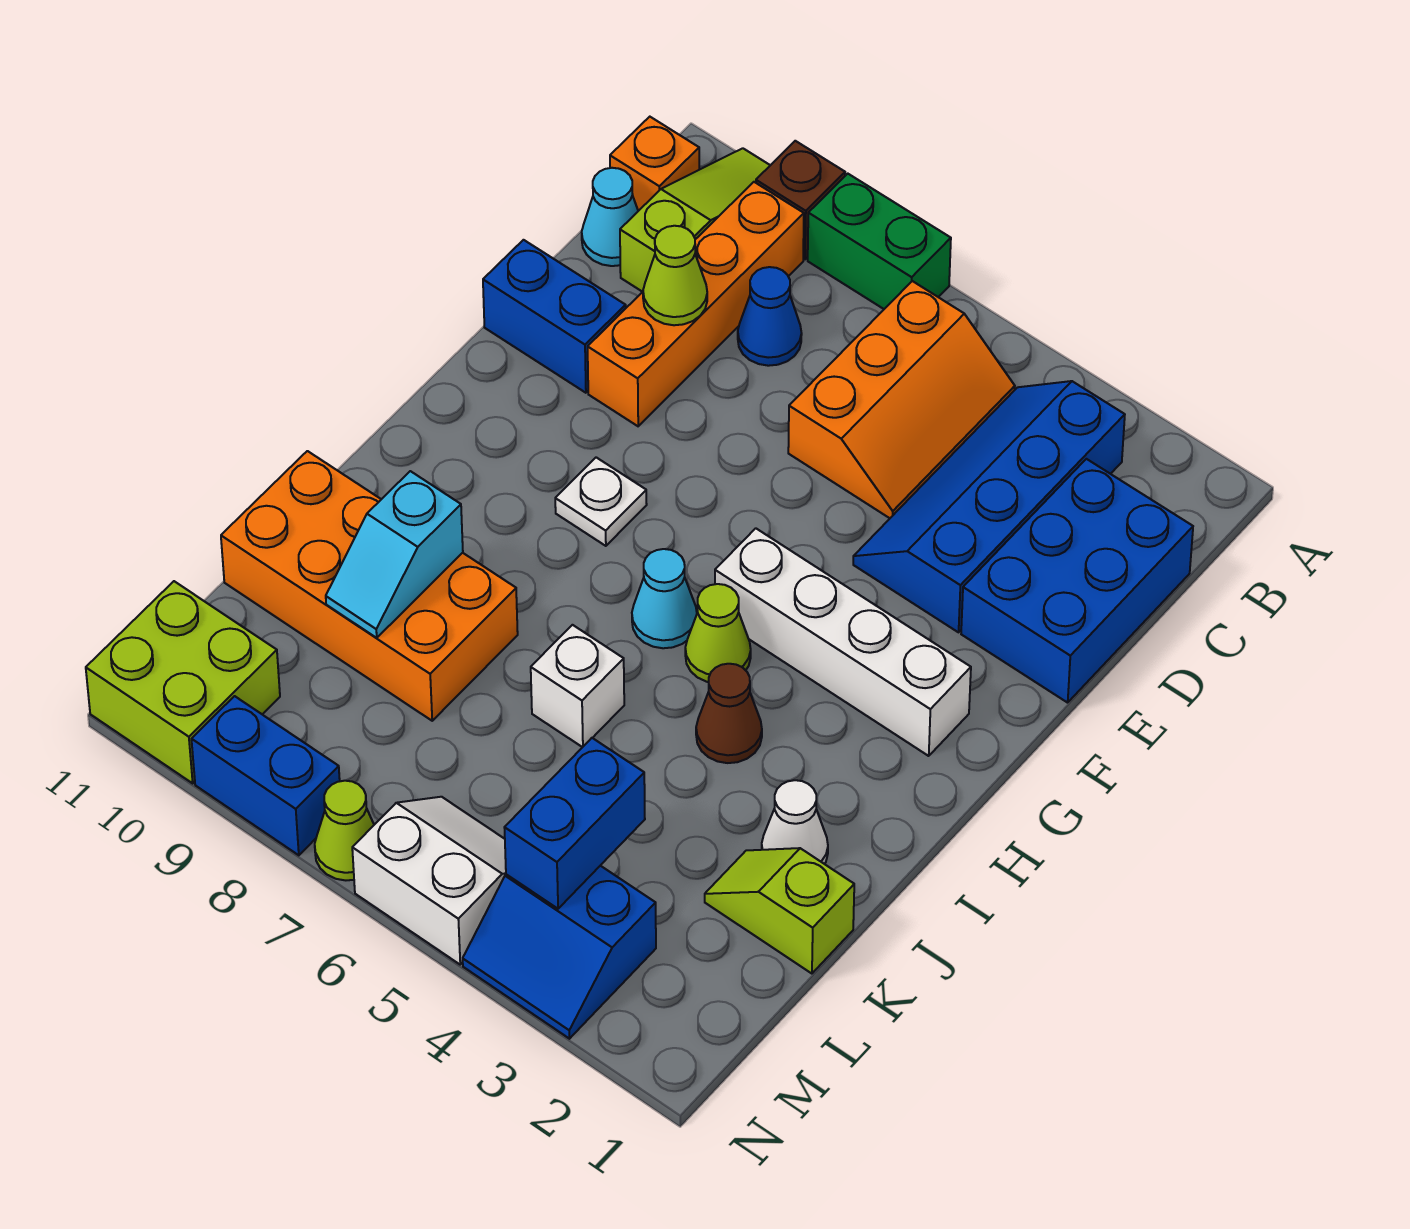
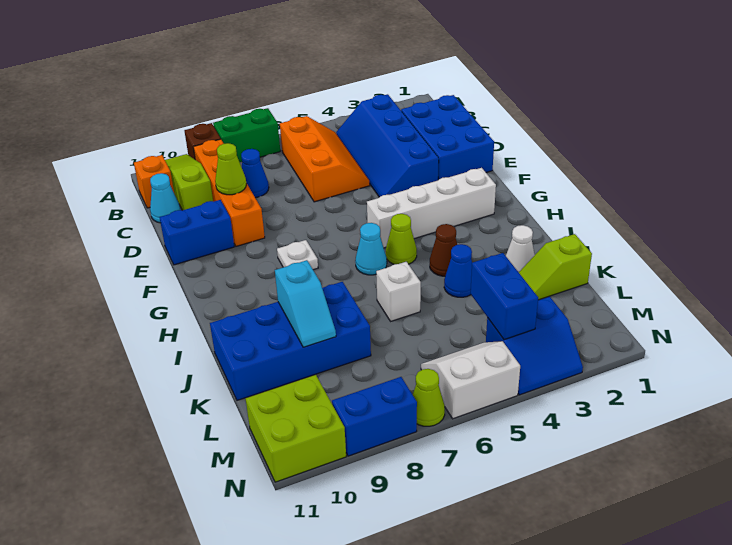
none -> blue cone J4 level 1
orange brick J8:K11 level 1 -> blue brick J8:K11 level 1

